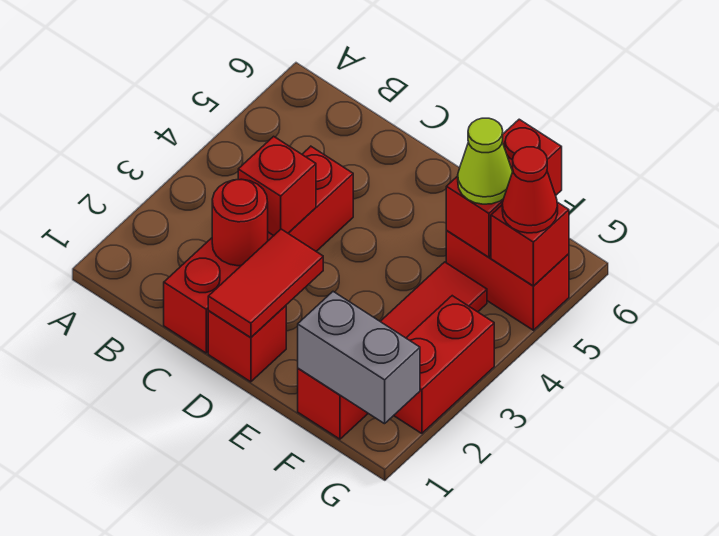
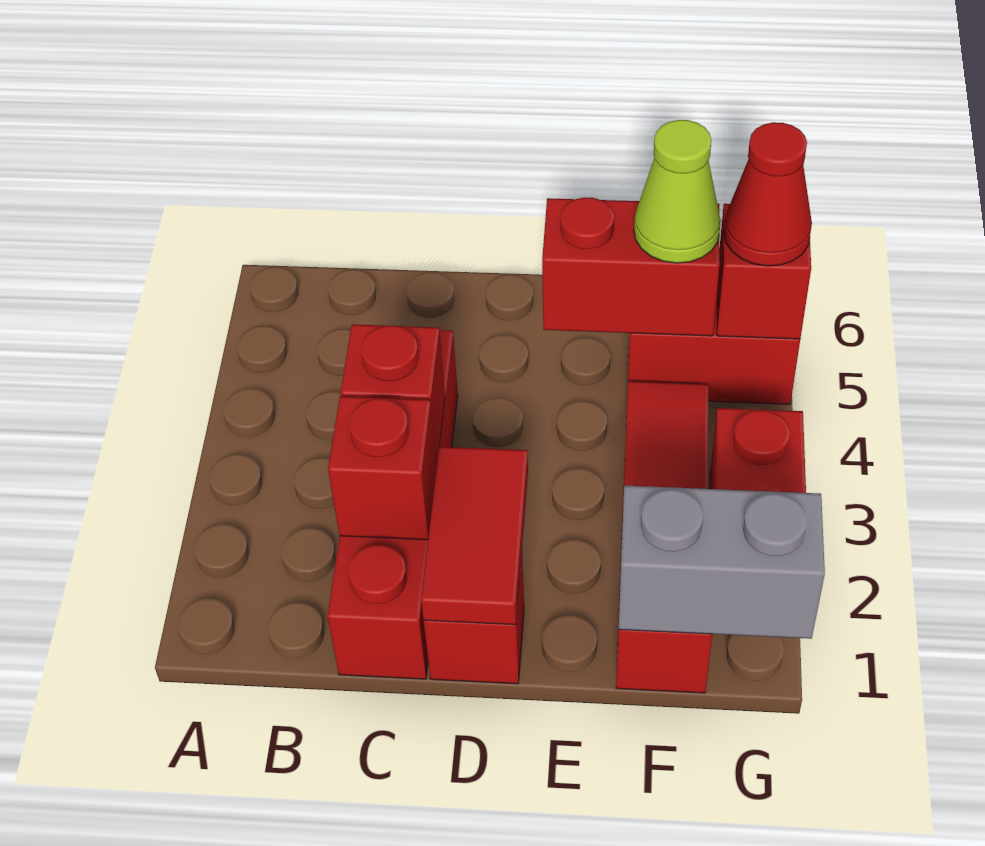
red round brick C2 level 2 -> red brick C2 level 2
red brick F5:F6 level 2 -> red brick E5:F5 level 2

